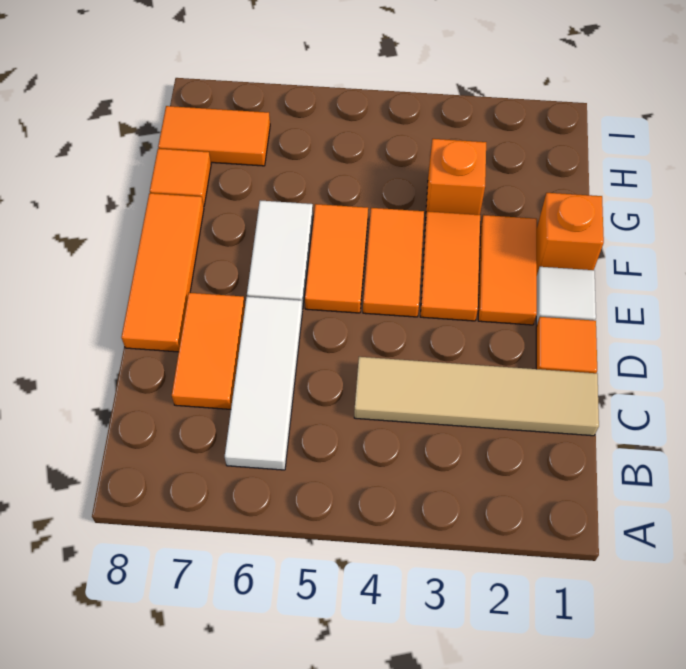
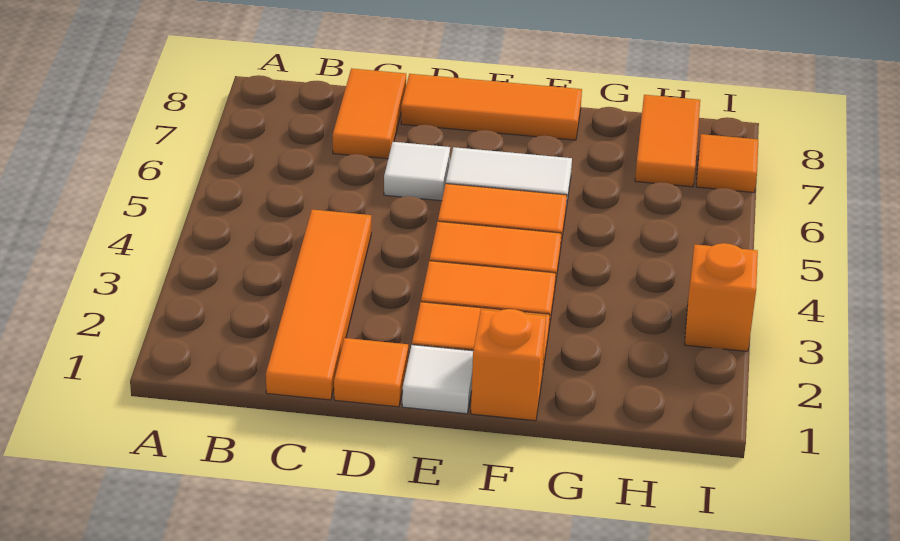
white tile B6:D6 level 1 -> white tile D6 level 1
tan tile C1:C4 level 1 -> orange tile C1:C4 level 1
orange tile C7:D7 level 1 -> orange tile C7:C8 level 1
orange brick G3 level 1 -> orange brick I3 level 1
orange tile G8 level 1 -> orange tile I7 level 1

